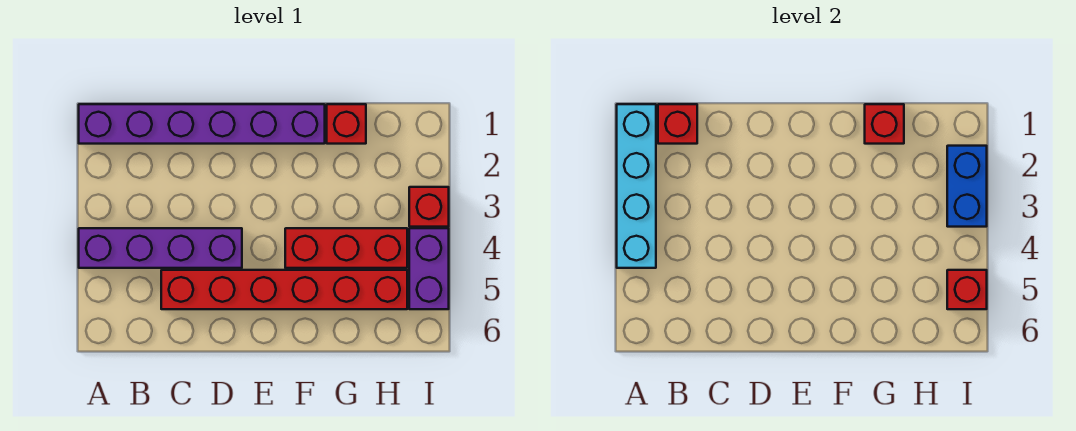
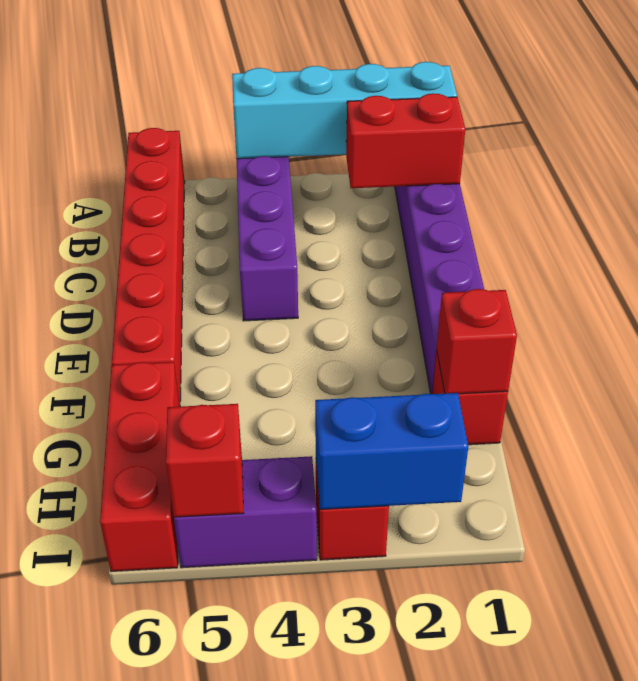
red brick B1 level 2 -> red brick B1:B2 level 2
red brick C5:H5 level 1 -> red brick A6:F6 level 1
red brick F4:H4 level 1 -> red brick G6:I6 level 1

